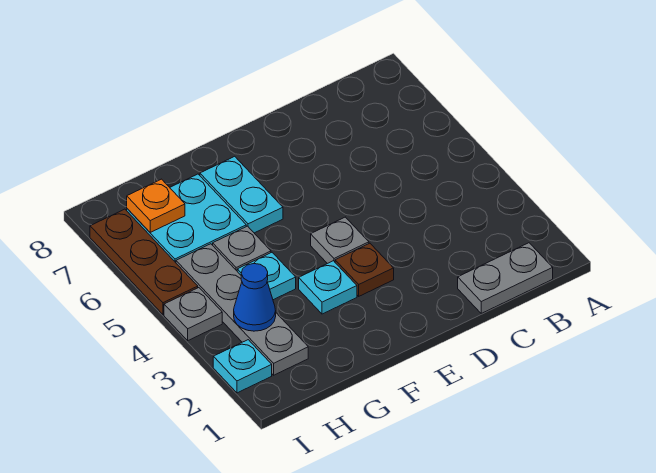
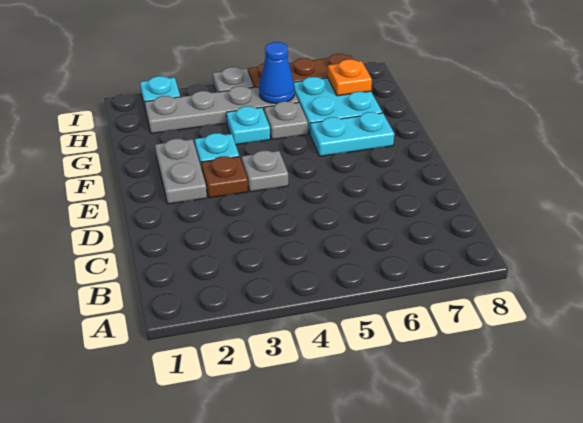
grey plate B1:C1 level 1 -> grey plate E2:F2 level 1
blue cone H3 level 2 -> blue cone H5 level 2

